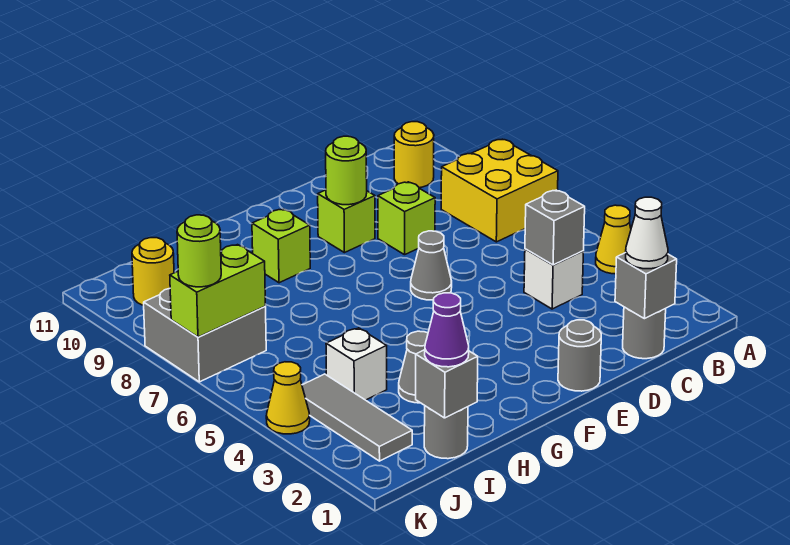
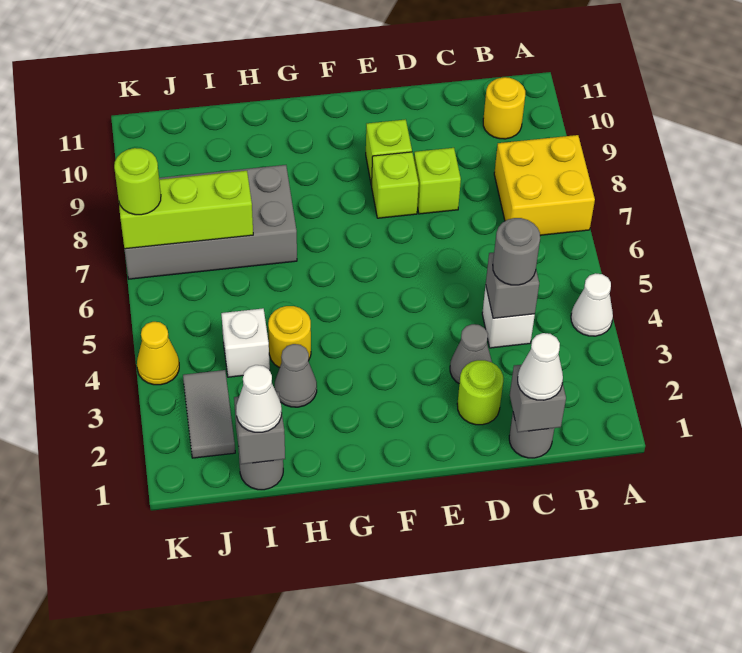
yellow cone A4 level 1 -> white cone A4 level 1
grey round brick E1 level 1 -> grey round brick C4 level 3
grey cone E6 level 1 -> grey cone D3 level 1
lime round brick E9 level 2 -> lime round brick D2 level 1
lime brick G9 level 1 -> lime brick E8 level 1
purple cone I1 level 3 -> white cone I1 level 3
grey tile J2:J4 level 1 -> grey tile J2:J3 level 1
grey brick J7:K8 level 1 -> grey brick H7:K8 level 1
lime brick J7:K7 level 2 -> lime brick I7:K7 level 2
yellow round brick J10 level 1 -> yellow round brick H4 level 1

